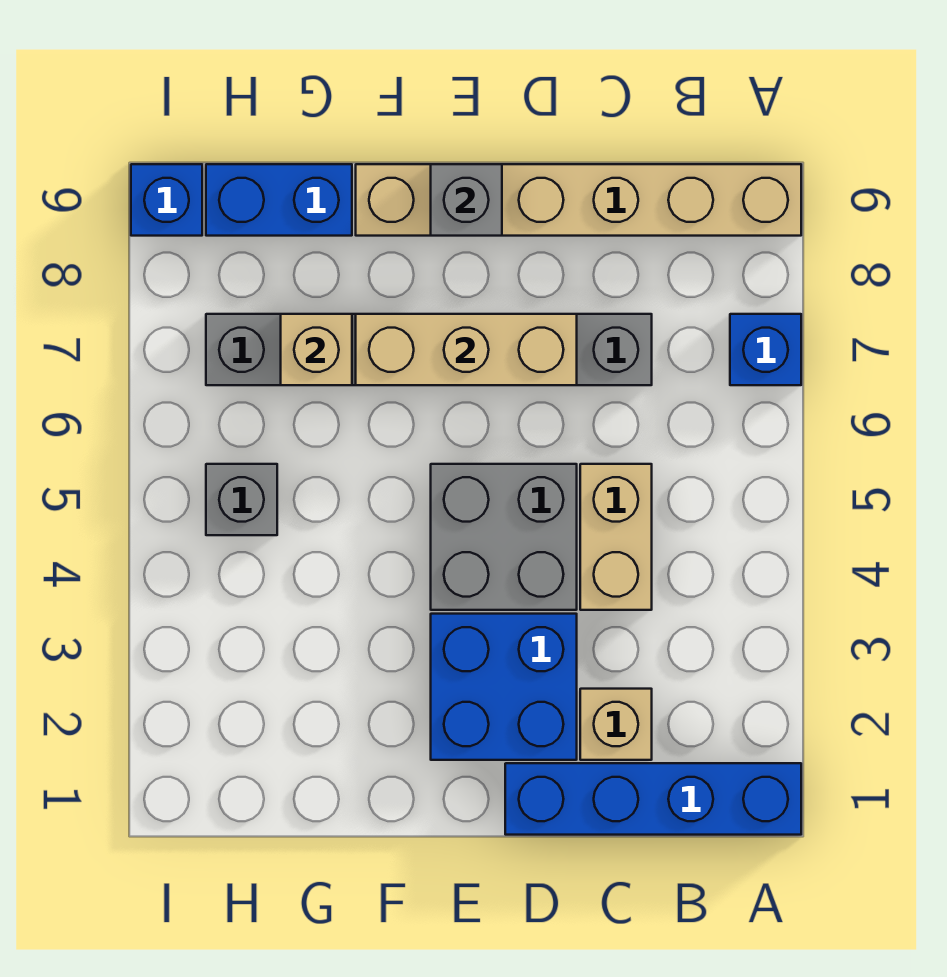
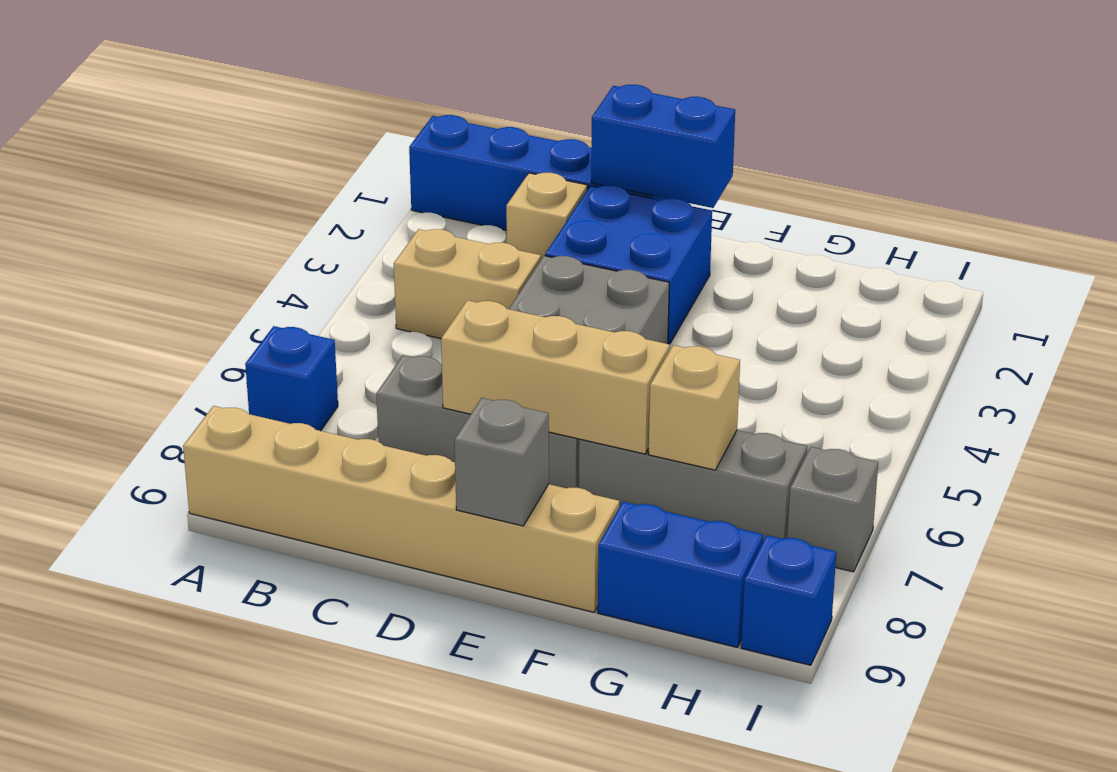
tan brick C4:C5 level 1 -> tan brick B4:C4 level 1
none -> blue brick D1:E1 level 2
grey brick H5 level 1 -> grey brick I7 level 1

